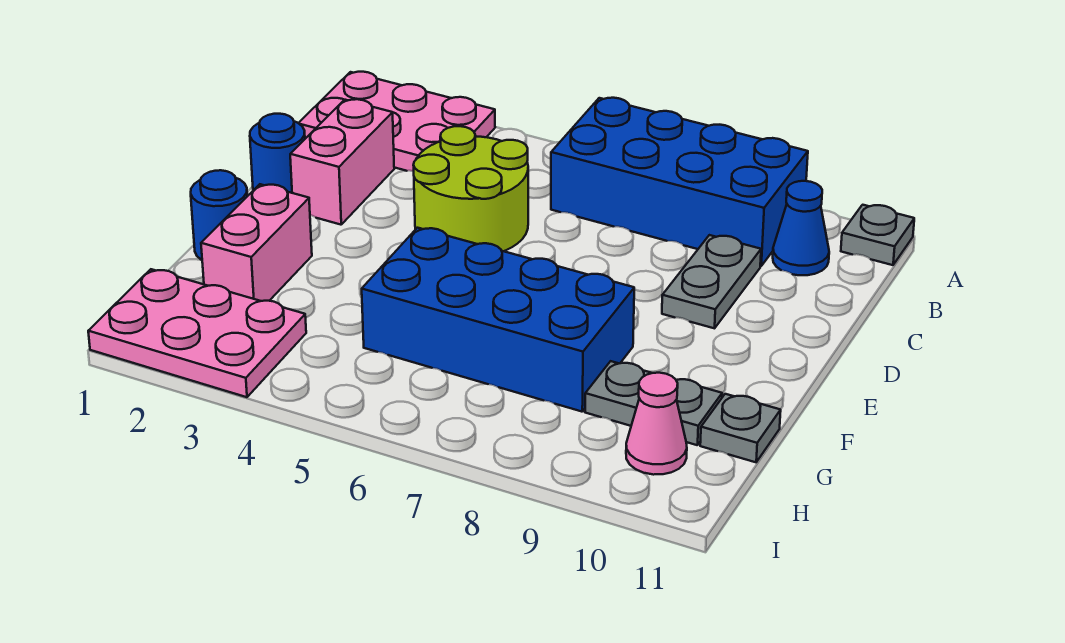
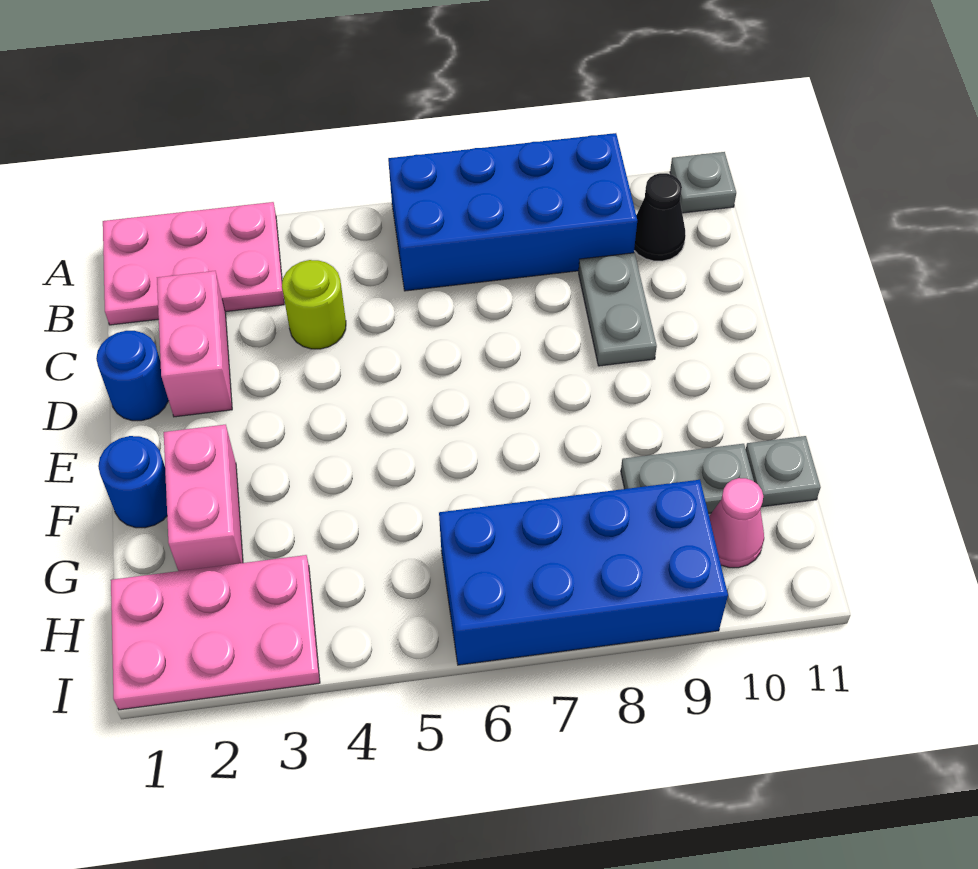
blue cone B10 level 1 -> black cone B10 level 1
lime round brick C4:D5 level 1 -> lime round brick C4 level 1
blue brick F5:G8 level 1 -> blue brick H6:I9 level 1

